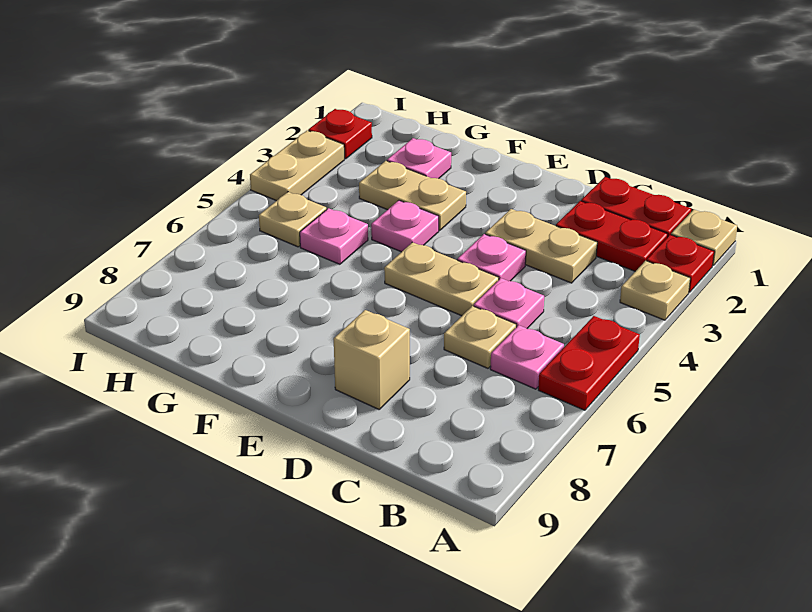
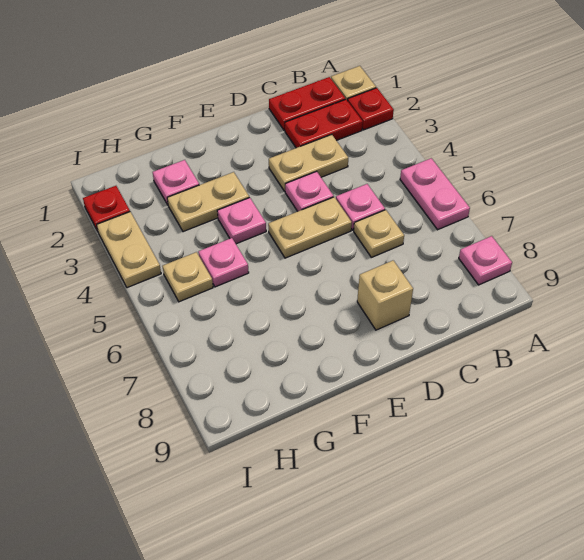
tan plate A3 level 1 -> none
red plate A5:A6 level 1 -> pink plate A5:A6 level 1
pink plate B6 level 1 -> pink plate A8 level 1

